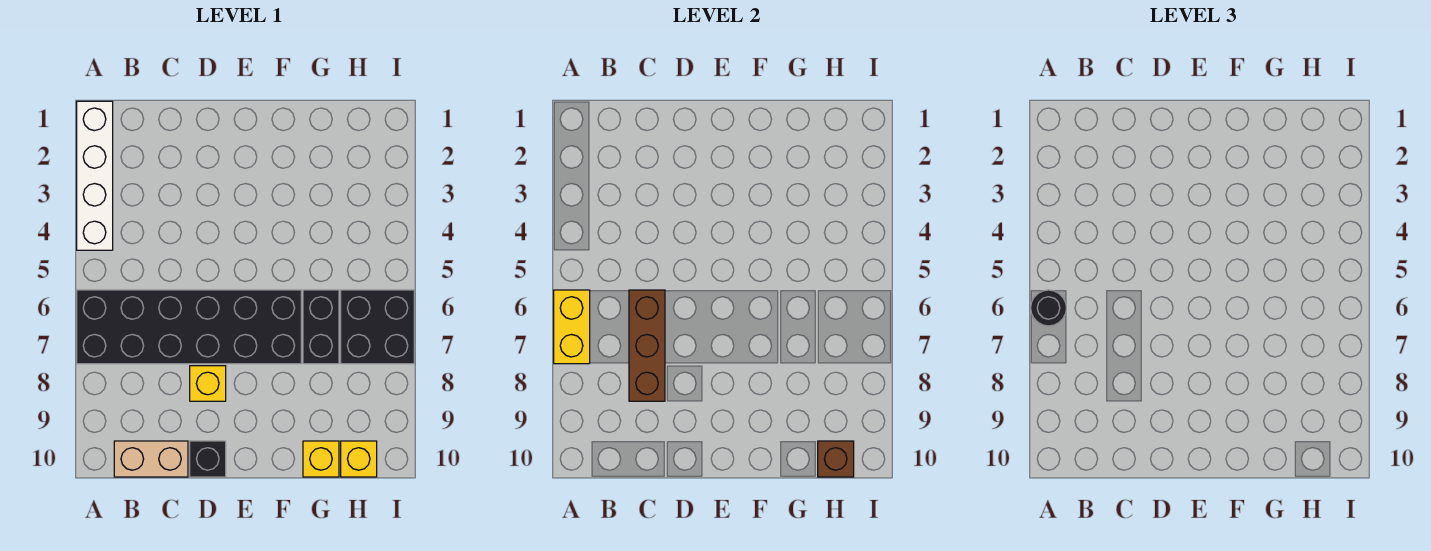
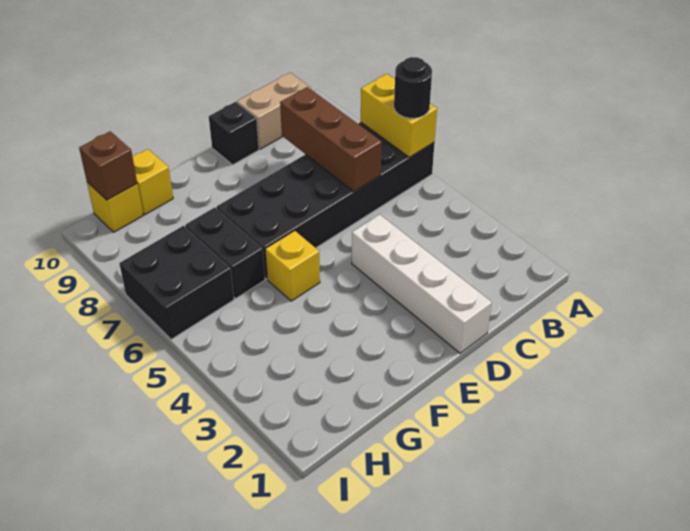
white brick A1:A4 level 1 -> white brick D1:D4 level 1
yellow brick D8 level 1 -> yellow brick F5 level 1

